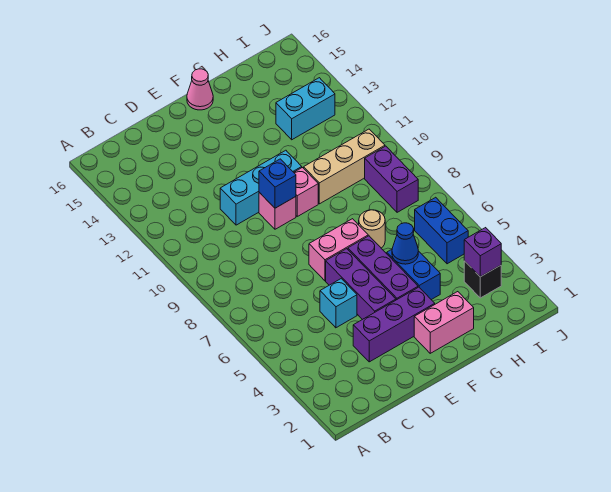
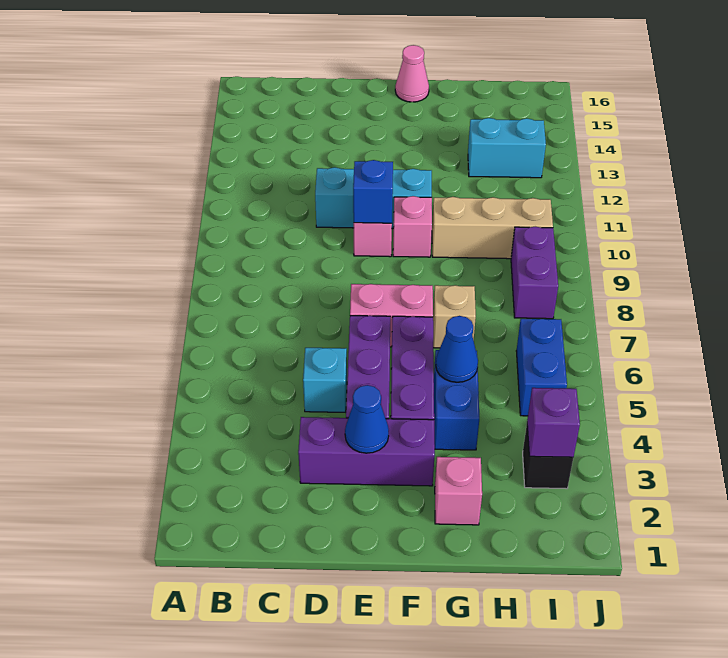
none -> blue cone E3 level 2
pink brick F2:G2 level 1 -> pink brick G2 level 1
tan round brick G7 level 1 -> tan brick G7 level 1

